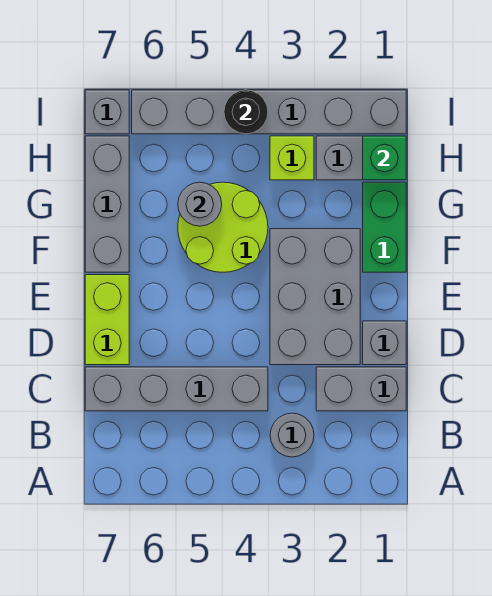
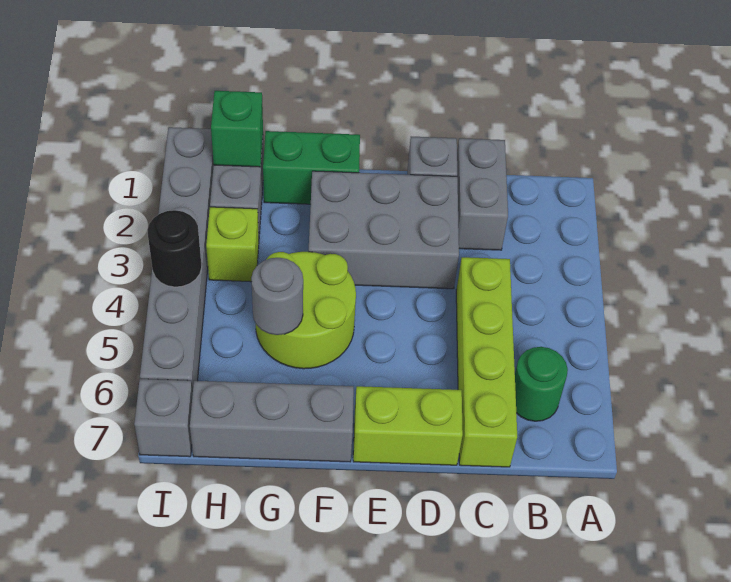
grey round brick B3 level 1 -> none
none -> green round brick B6 level 1
grey brick C4:C7 level 1 -> lime brick C4:C7 level 1

